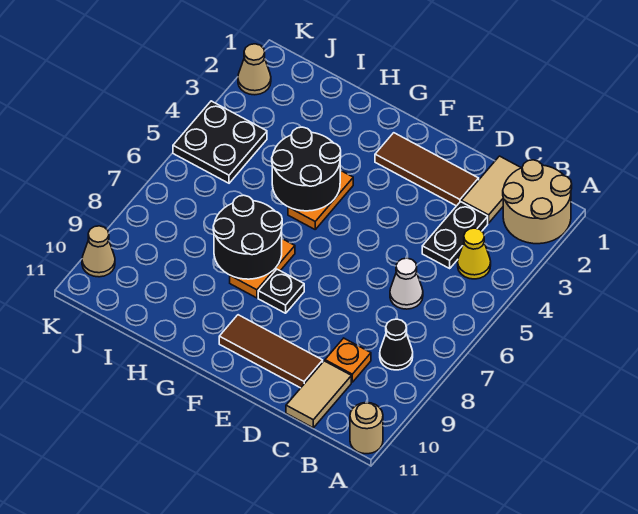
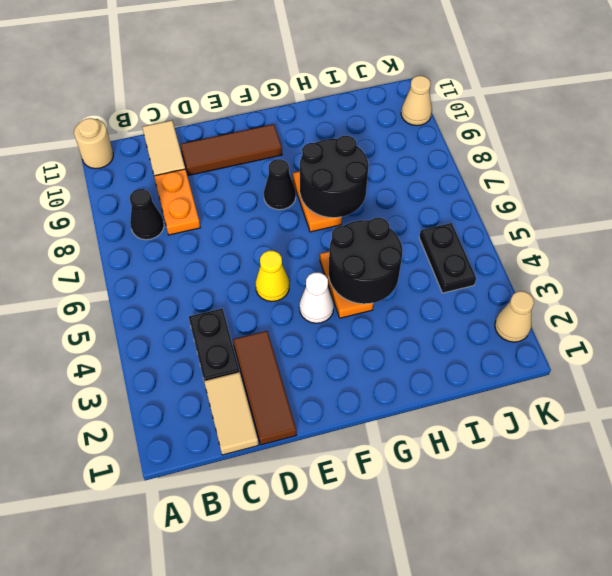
tan round brick A1:B2 level 1 -> none
yellow cone B4 level 1 -> yellow cone E5 level 1
white cone C6 level 1 -> white cone F4 level 1
orange plate C9 level 1 -> orange plate C8:C9 level 1
brown tile D2:F2 level 1 -> brown tile D1:D3 level 1
black plate F8 level 1 -> black cone F8 level 1
black plate J4:K5 level 1 -> black plate J4:J5 level 1

